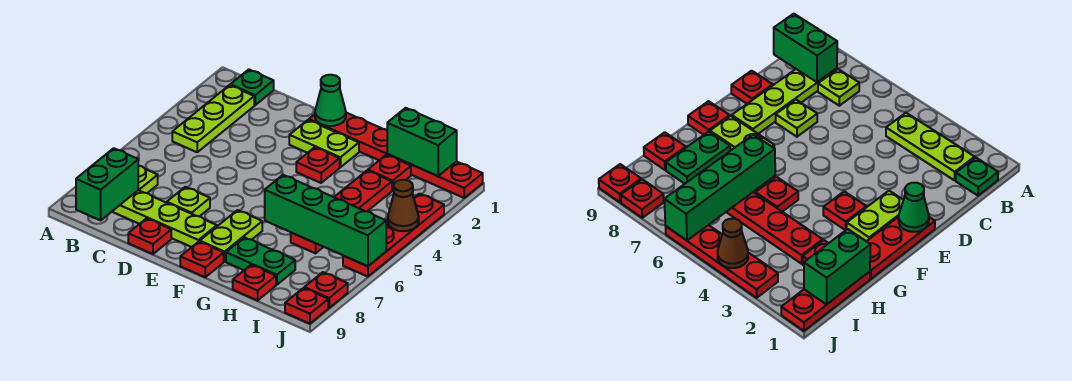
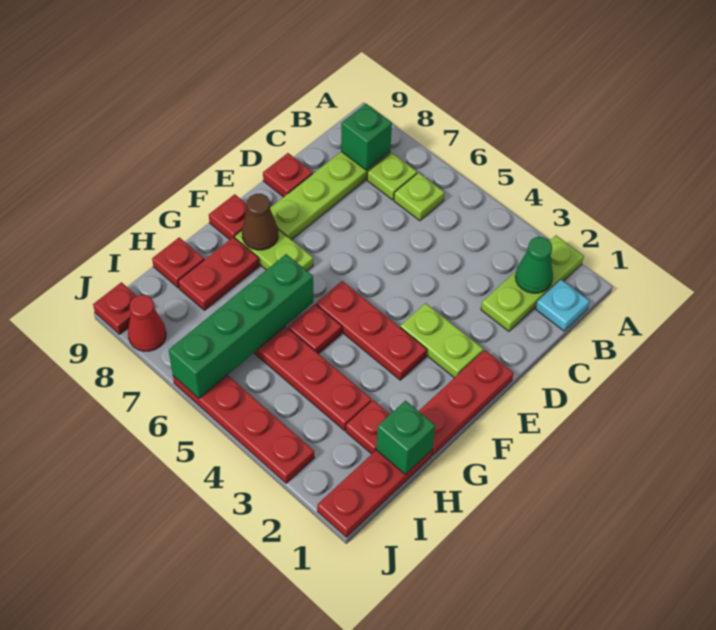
green plate B1 level 1 -> cyan plate B1 level 1
lime plate B2:B4 level 1 -> lime plate A2:C2 level 1
green brick B8:B9 level 2 -> green brick B8 level 2
lime plate D7 level 1 -> lime plate B6 level 1
green cone E1 level 2 -> green cone B2 level 2
lime plate E2:F2 level 1 -> lime plate E2:E3 level 1
red plate F3 level 1 -> red plate F3:F5 level 1
green plate G8:H8 level 1 -> red plate G8:H8 level 1
green brick H1:I1 level 2 -> green brick H1 level 2
brown cone J4 level 2 -> brown cone F8 level 2
red plate J8 level 1 -> red cone J8 level 1

